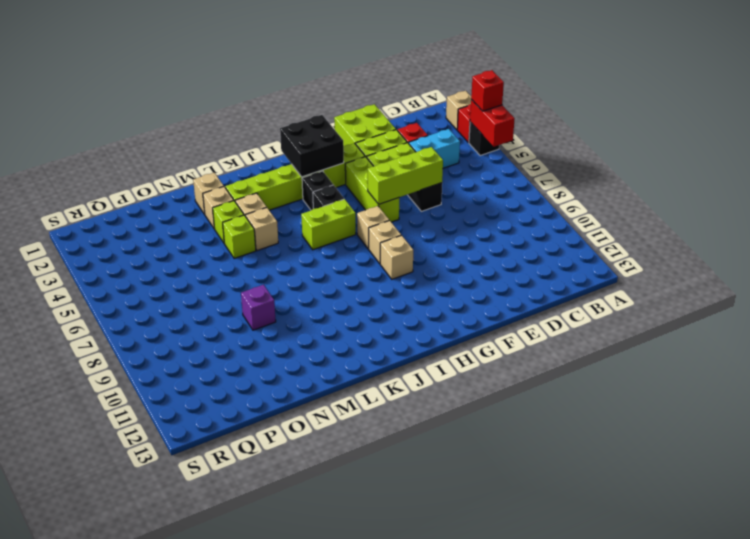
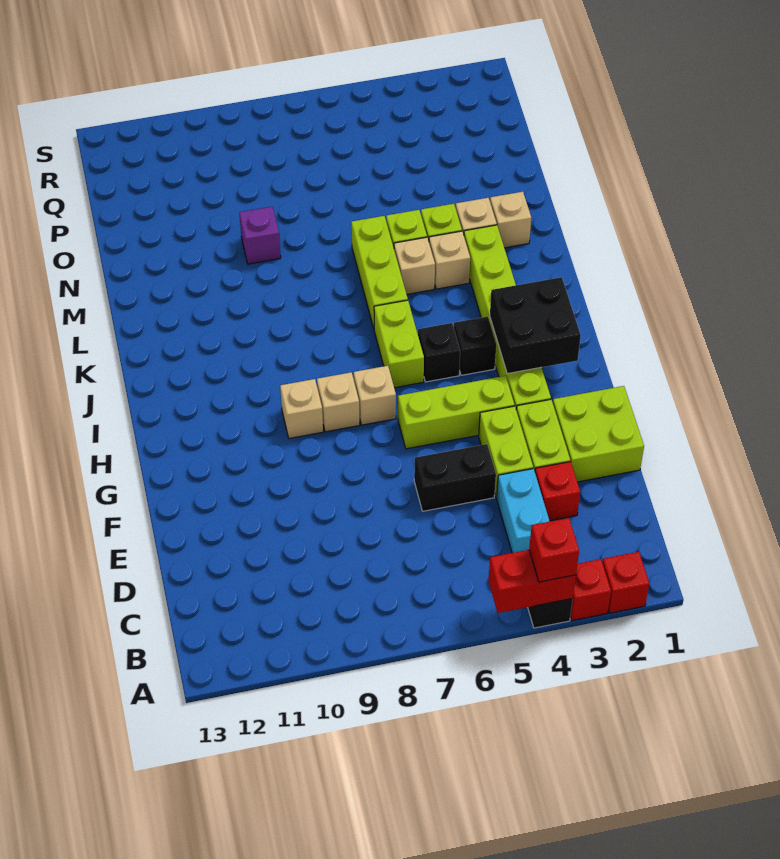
tan brick A2 level 1 -> red brick A2 level 1
lime brick E6:G6 level 2 -> lime brick K6:M6 level 1

